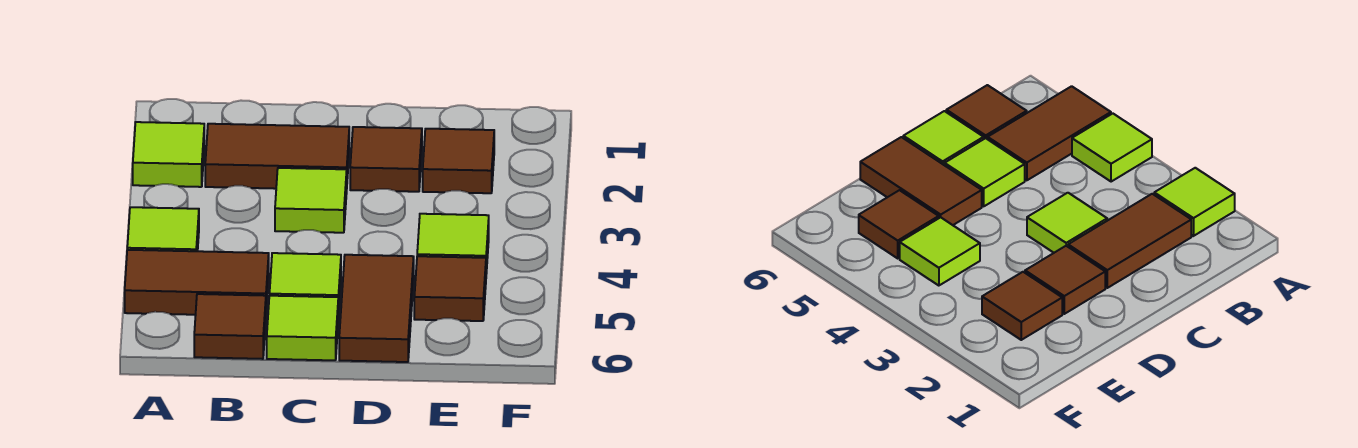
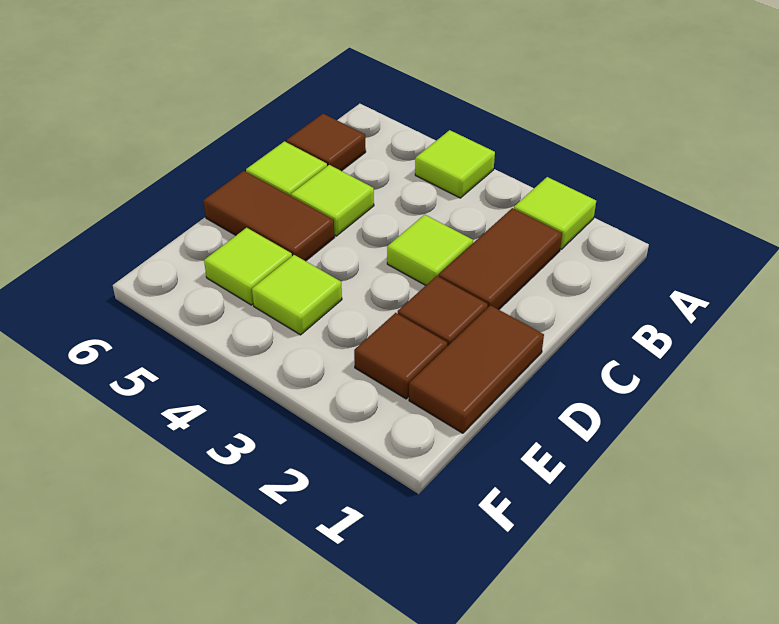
brown tile A5:B5 level 1 -> brown tile D1:E1 level 1
brown tile E5 level 1 -> lime tile E5 level 1

